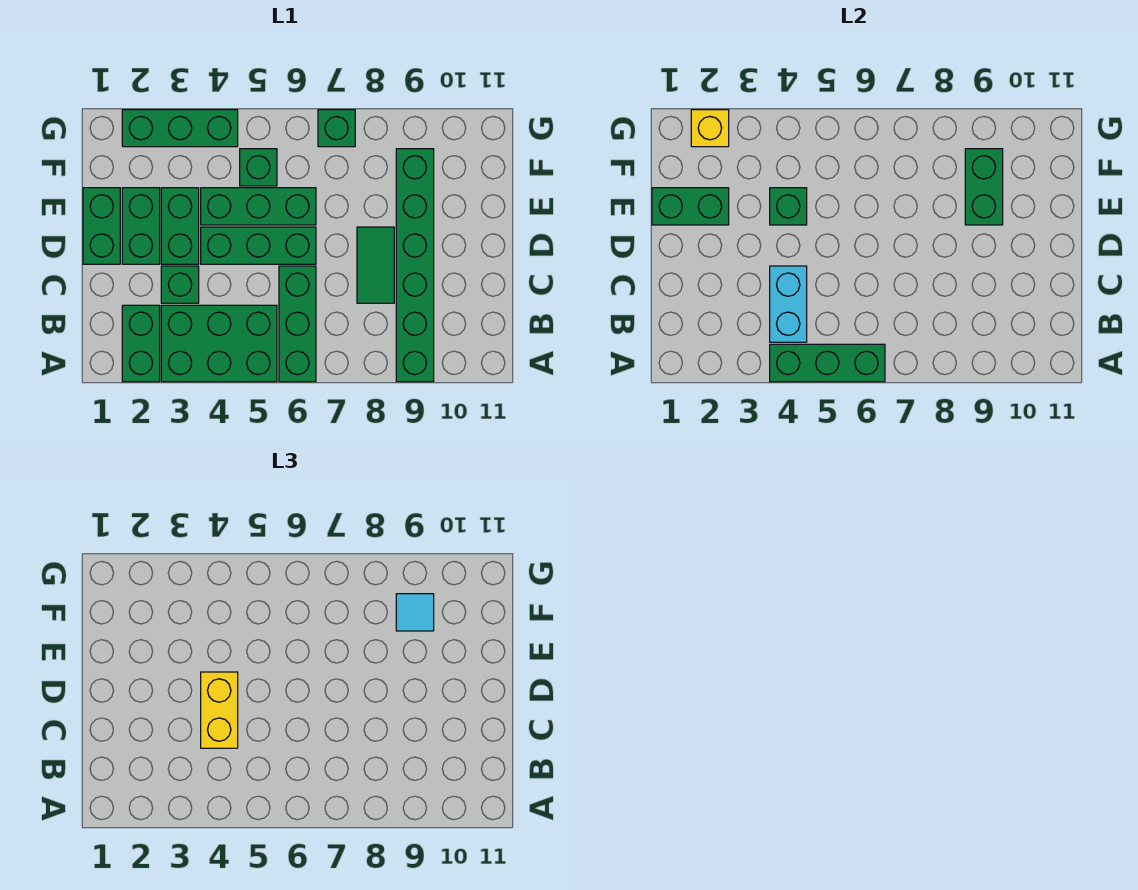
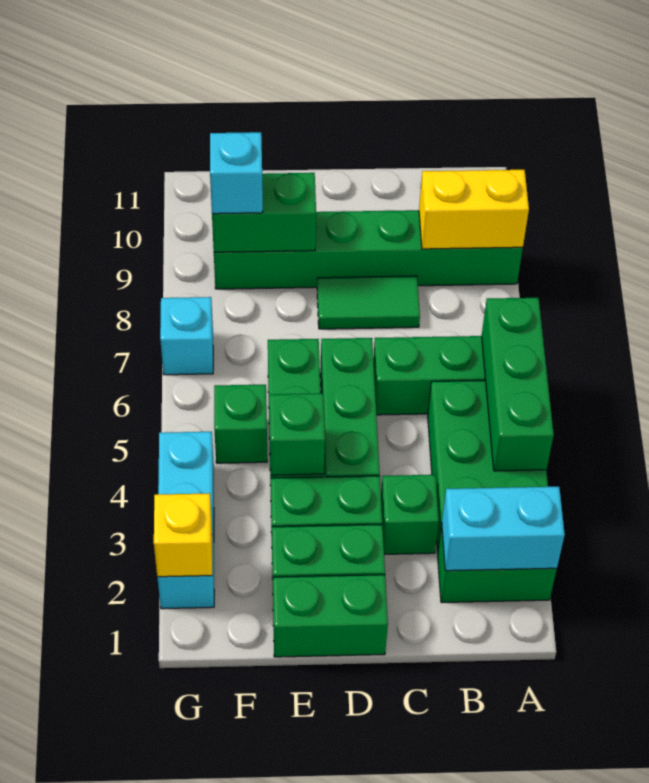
cyan brick B4:C4 level 2 -> cyan brick A2:B2 level 2
yellow brick C4:D4 level 3 -> yellow brick A9:B9 level 2
green brick E1:E2 level 2 -> none
cyan tile F9 level 3 -> cyan brick F9 level 3
green brick G2:G4 level 1 -> cyan brick G2:G4 level 1
green brick G7 level 1 -> cyan brick G7 level 1

